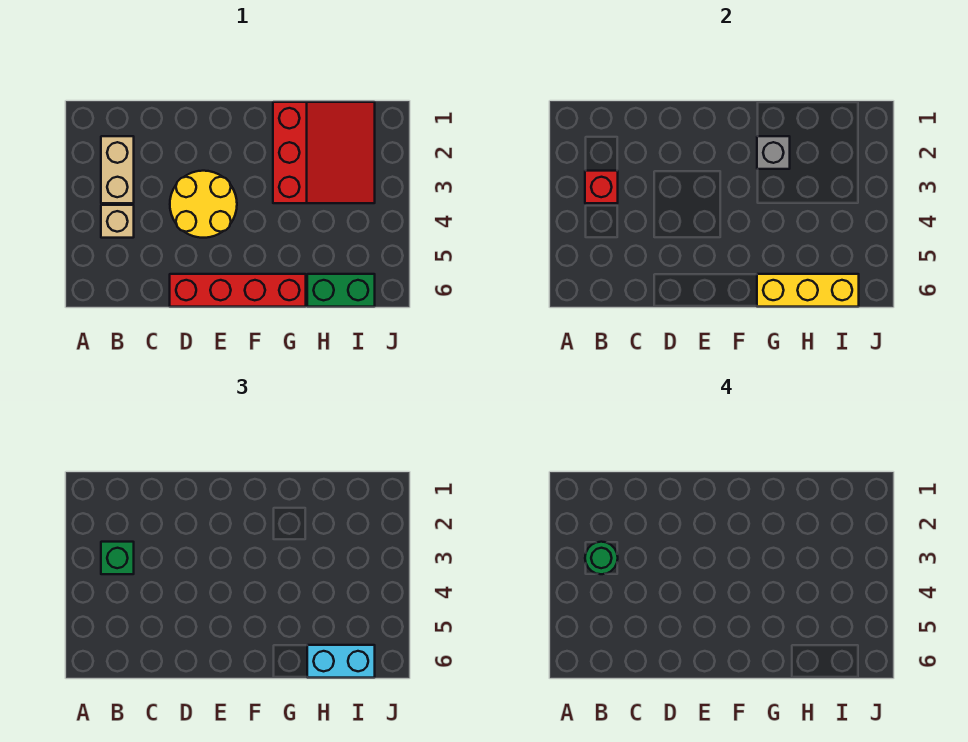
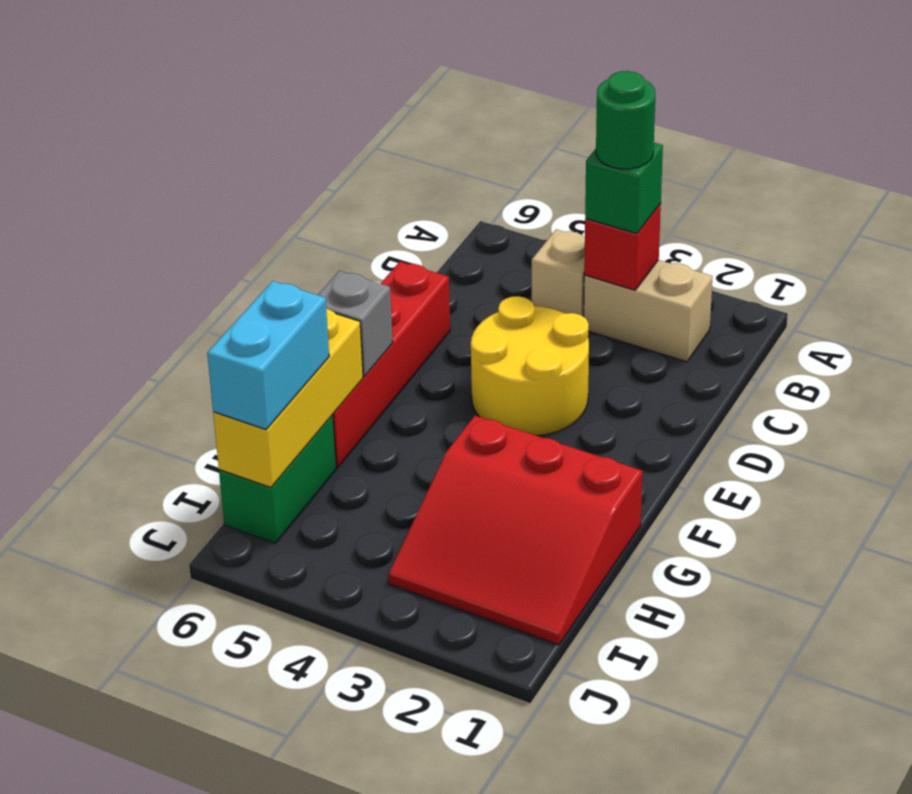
grey brick G2 level 2 -> grey brick F6 level 2

